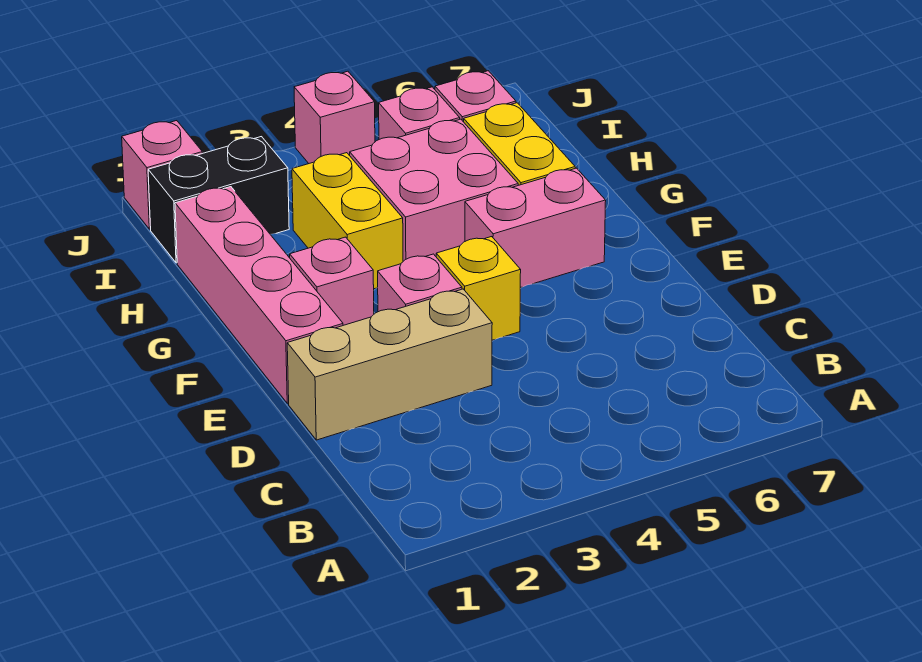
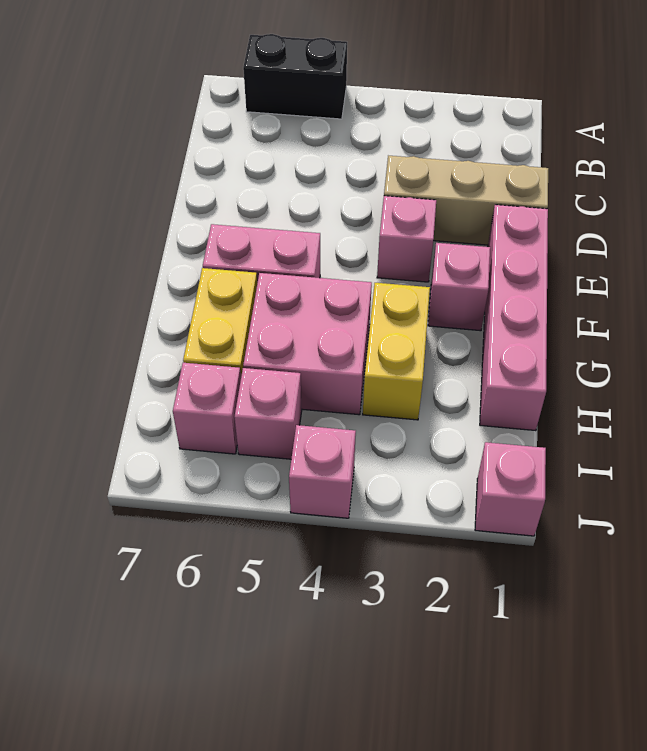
yellow brick E4 level 1 -> none
black brick I1:I2 level 1 -> black brick A5:A6 level 1

